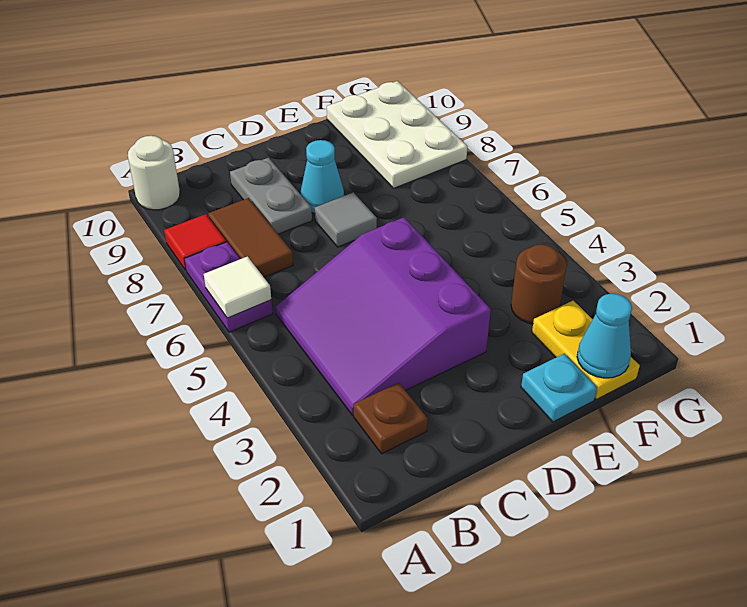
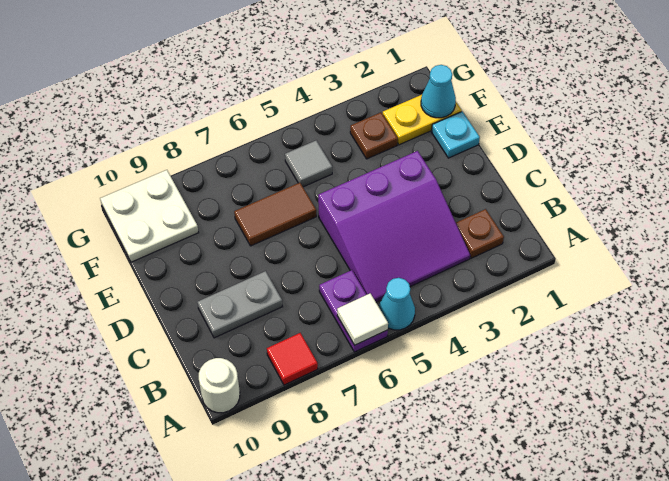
purple plate A6:A7 level 1 -> purple plate A6:B6 level 1
brown tile B7:B8 level 1 -> brown tile E6:E7 level 1
grey tile D7 level 1 -> grey tile F5 level 1
cyan cone D8 level 1 -> cyan cone A5 level 1
brown round brick F3 level 1 -> brown plate F3 level 1
white plate F8:G10 level 1 -> white plate F9:G10 level 1

